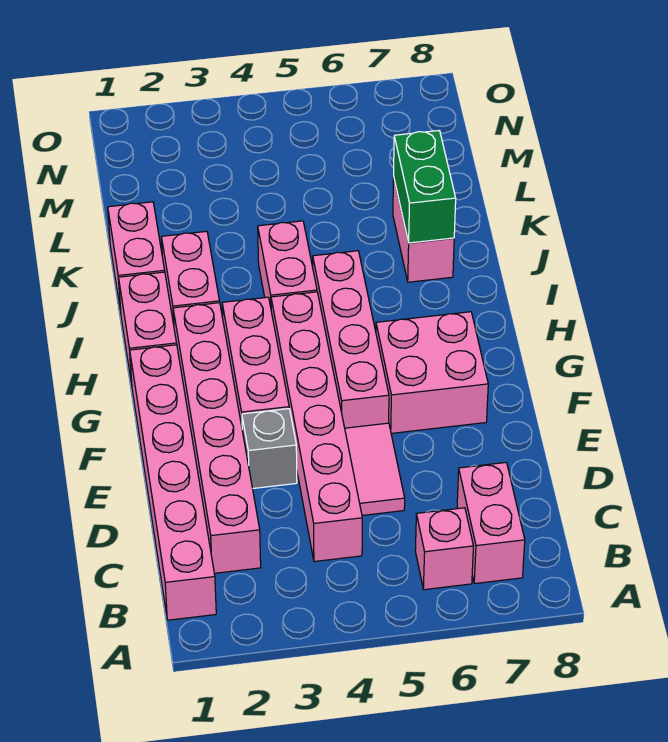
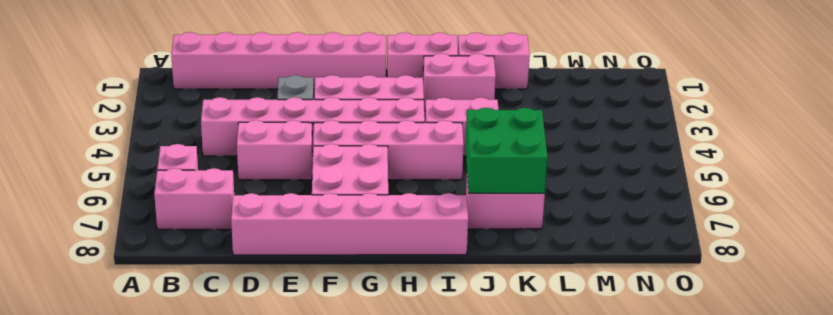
pink brick C2:H2 level 1 -> pink brick D8:I8 level 1
pink tile D5:E5 level 1 -> pink brick D5:E5 level 1
green brick J7:K7 level 2 -> green brick J6:K7 level 2

